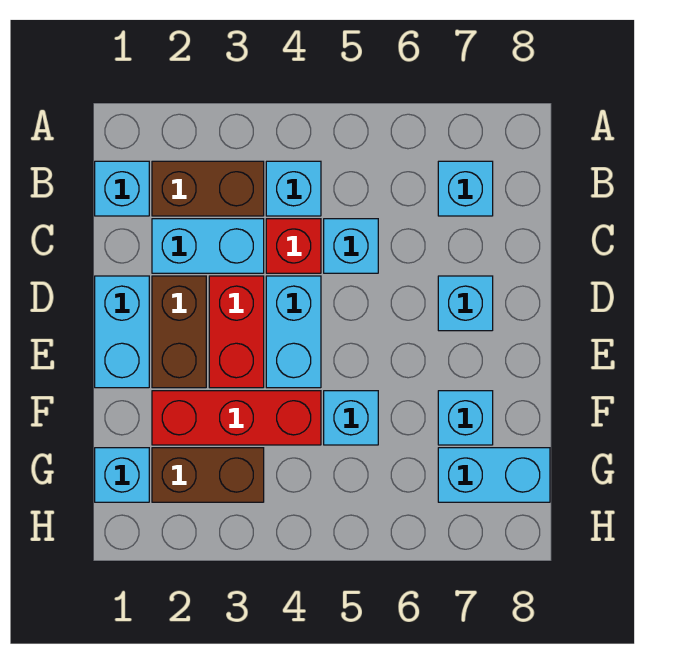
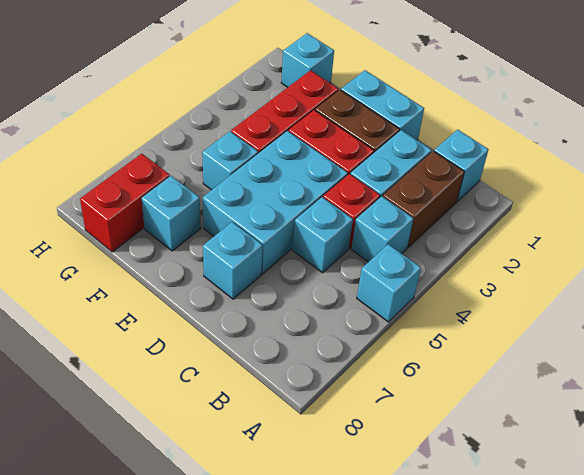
cyan brick B7 level 1 -> cyan brick A5 level 1
cyan brick D4:E4 level 1 -> cyan brick D4:E6 level 1
brown brick G2:G3 level 1 -> none
cyan brick G7:G8 level 1 -> red brick G7:G8 level 1

